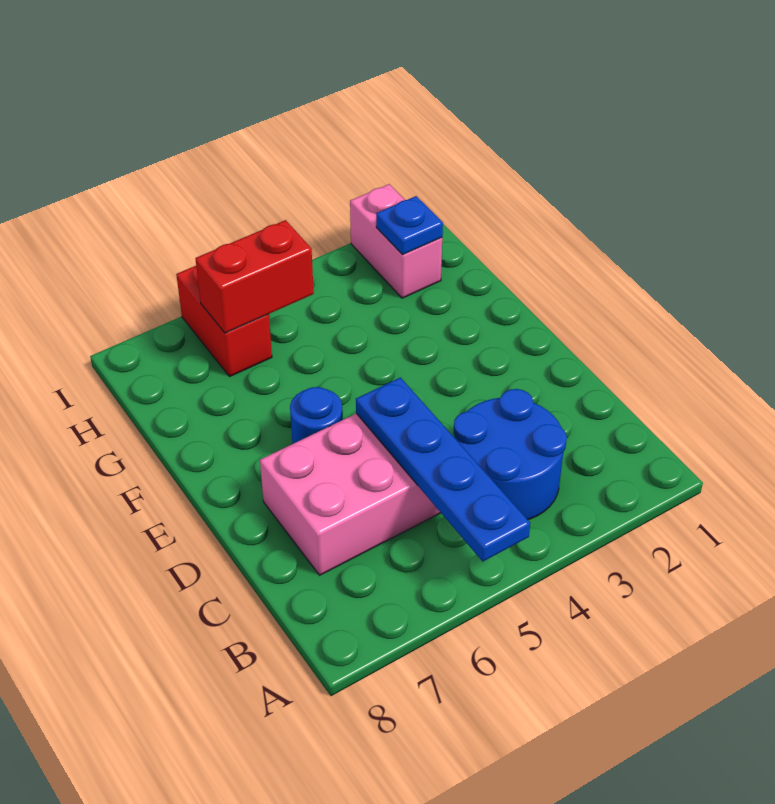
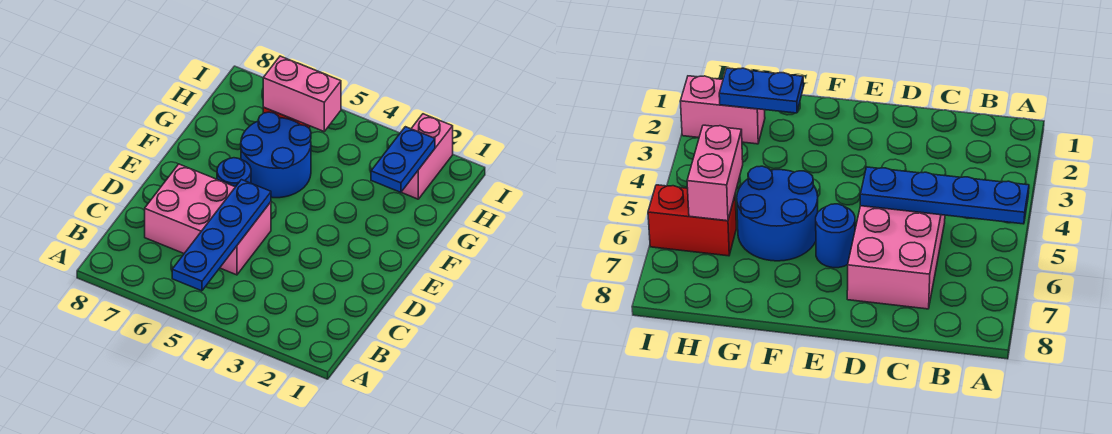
blue round brick B3:C4 level 1 -> blue round brick F5:G6 level 1
blue plate H2 level 2 -> blue plate G2:H2 level 2
red brick H5:H6 level 2 -> pink brick H5:H6 level 2

